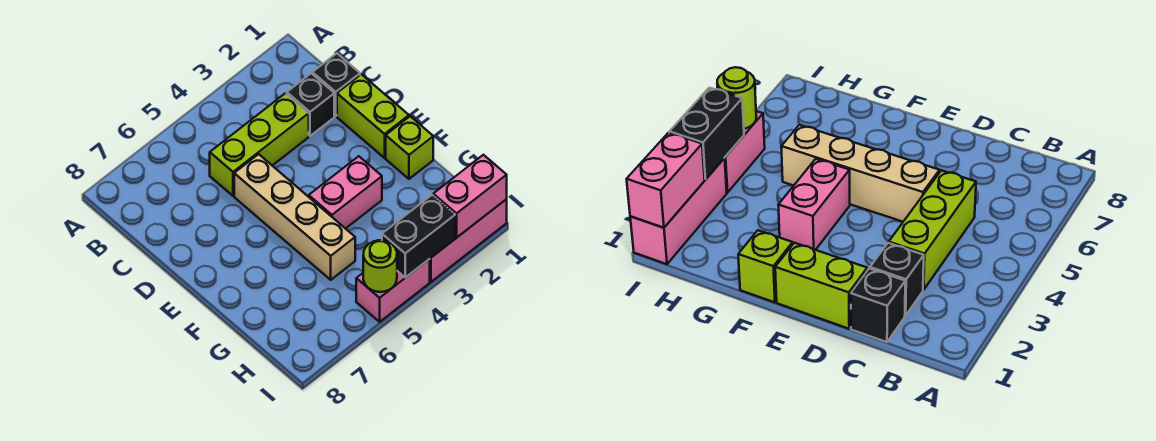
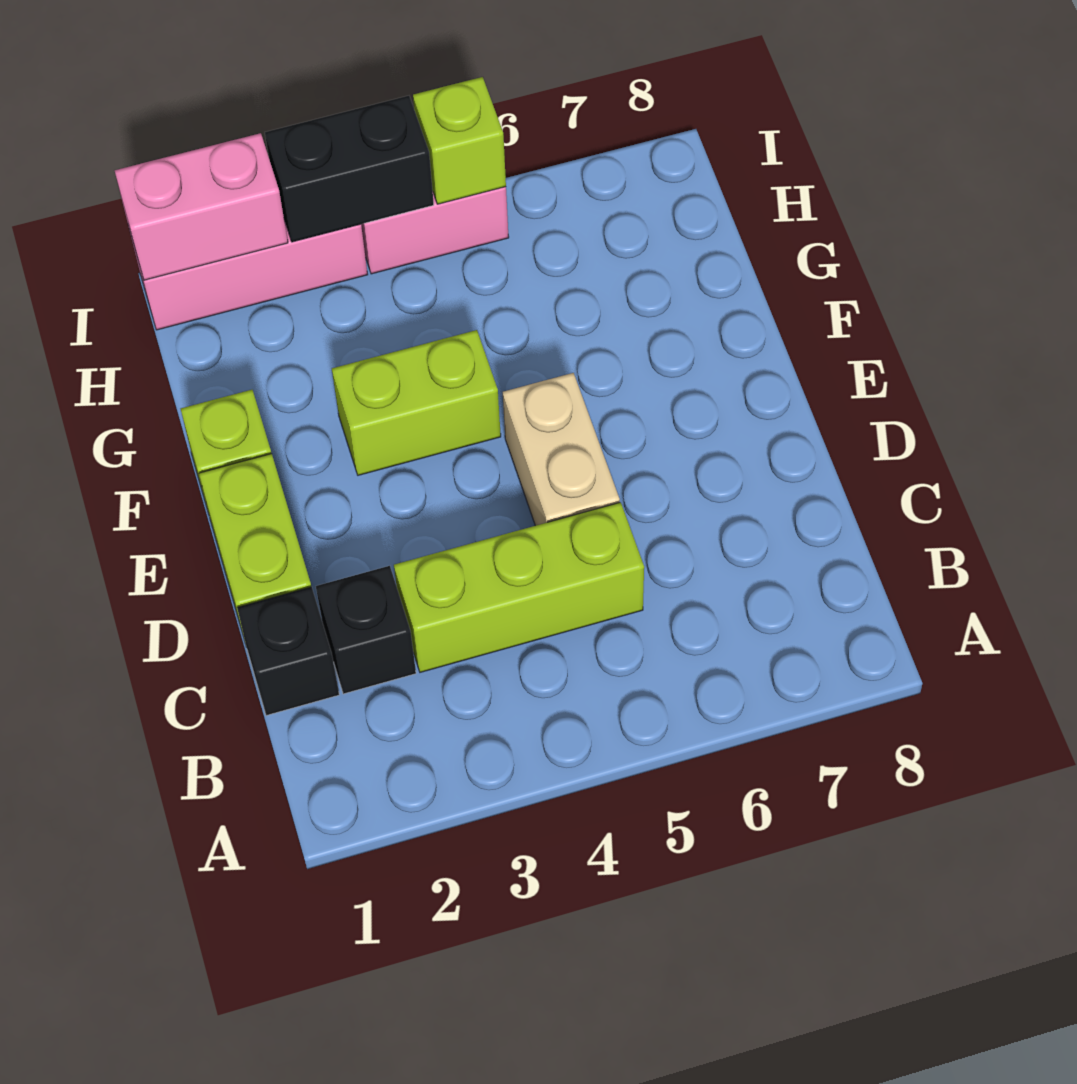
tan brick D5:G5 level 1 -> tan brick D5:E5 level 1
pink brick F3:F4 level 1 -> lime brick F3:F4 level 1
lime round brick I5 level 2 -> lime brick I5 level 2

